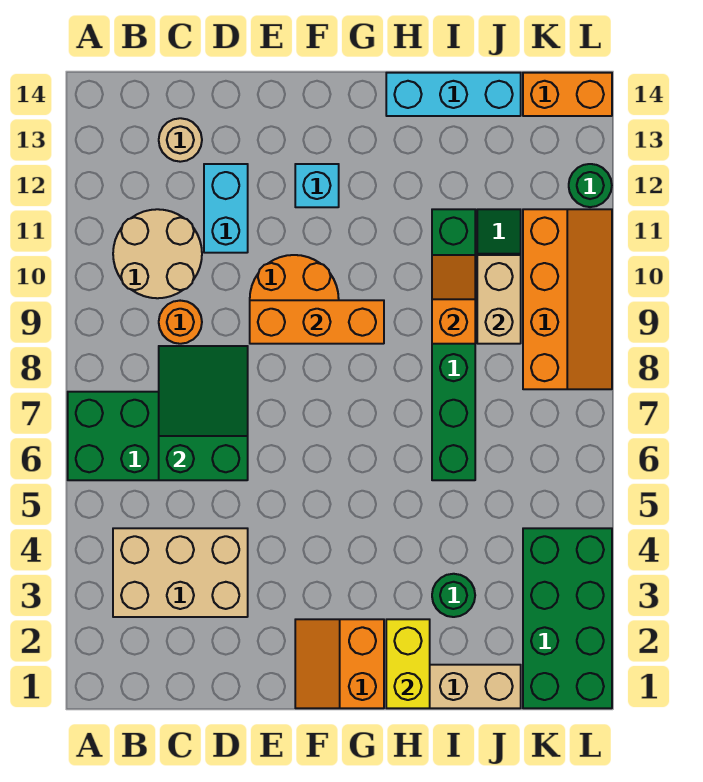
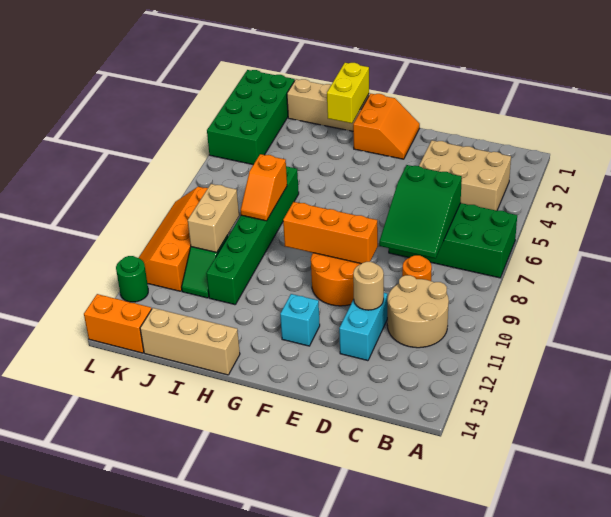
tan round brick C13 level 1 -> tan round brick D11 level 2
cyan brick H14:J14 level 1 -> tan brick H14:J14 level 1
green round brick I3 level 1 -> none
orange slope I9:I10 level 2 top 9 -> orange slope I7:I8 level 2 top 7

